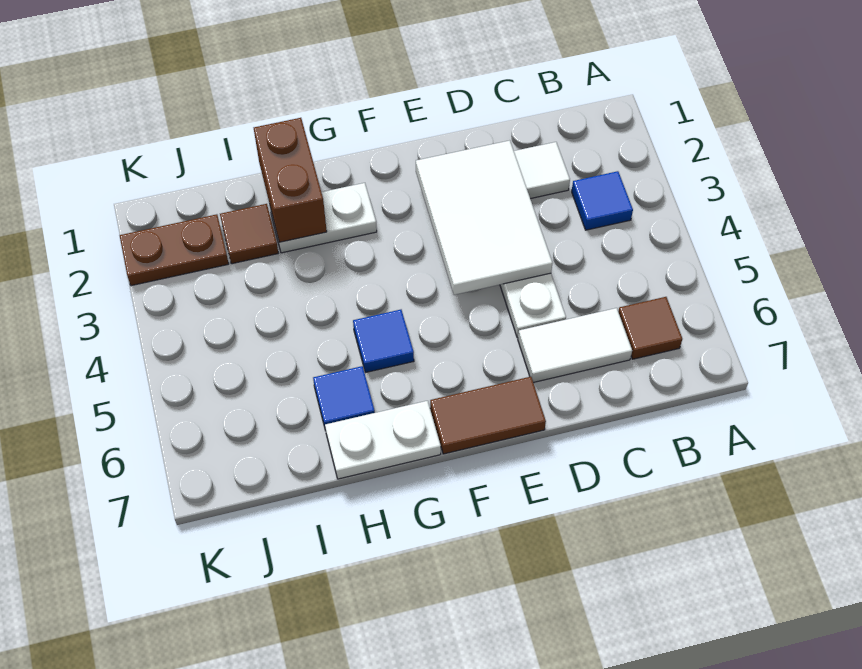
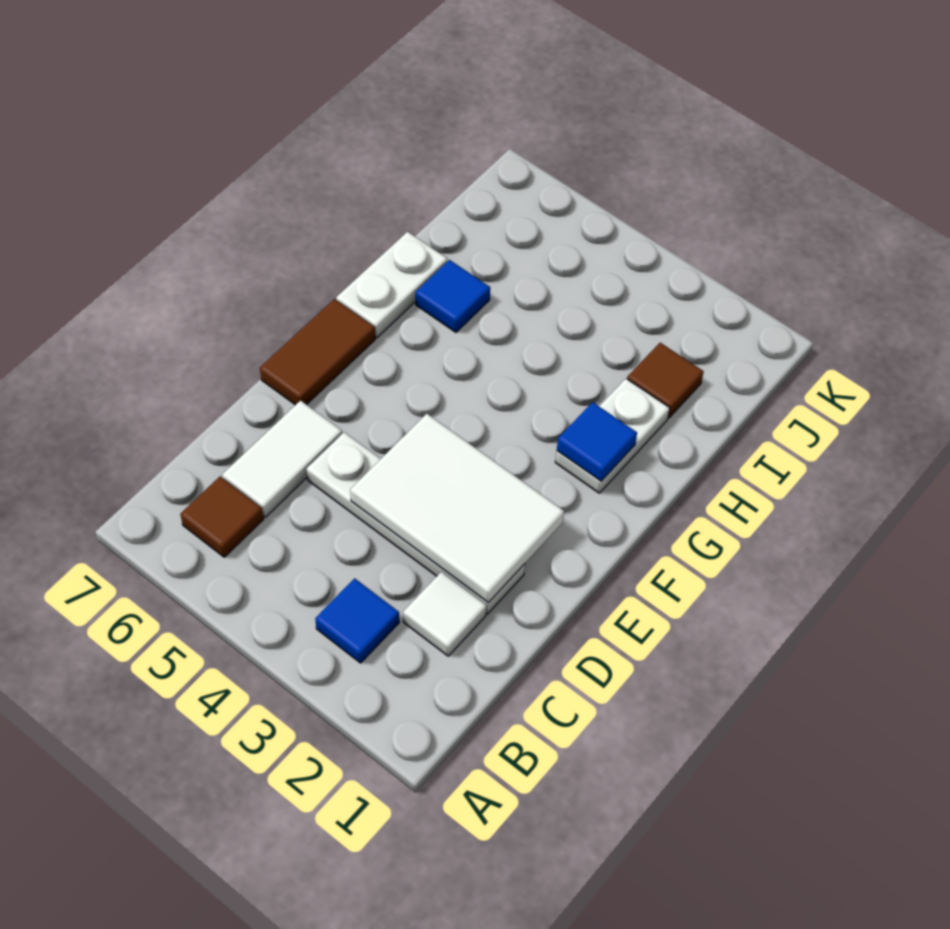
blue tile G5 level 1 -> blue tile G2 level 2
brown brick H1:H2 level 2 -> none
brown plate J2:K2 level 1 -> none

